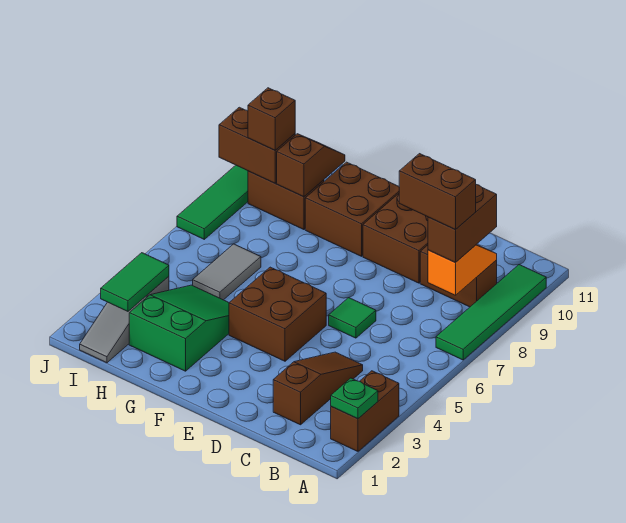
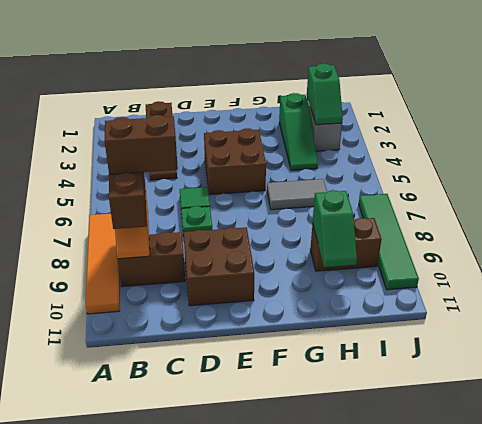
brown brick A2:A3 level 1 -> none
green plate A2 level 2 -> green plate D7 level 1
green tile A7:A10 level 1 -> orange tile A7:A10 level 1
brown brick F9:G10 level 1 -> none
green slope G2:H4 level 1 top 2 -> green slope H2:H4 level 1 top 2
grey tile H5:H6 level 1 -> grey tile G6:H6 level 1
brown slope H9:H10 level 2 top 9 -> green slope H9:H10 level 2 top 9
green tile I2:I3 level 2 -> green slope I2:I3 level 2 top 2
brown brick I9:J9 level 2 -> none
brown brick I9 level 3 -> none

